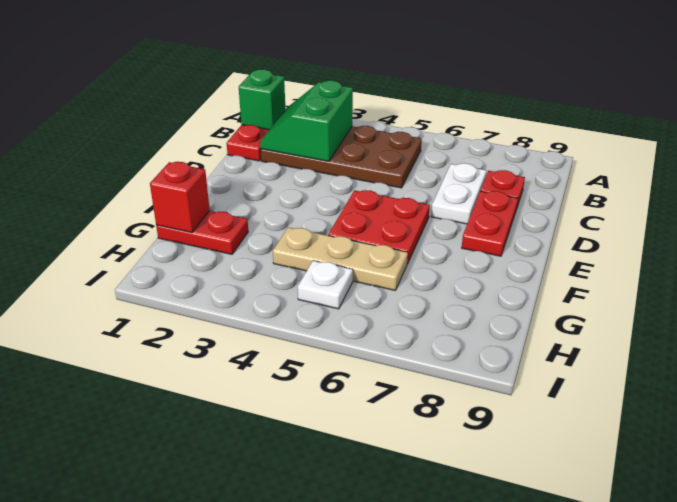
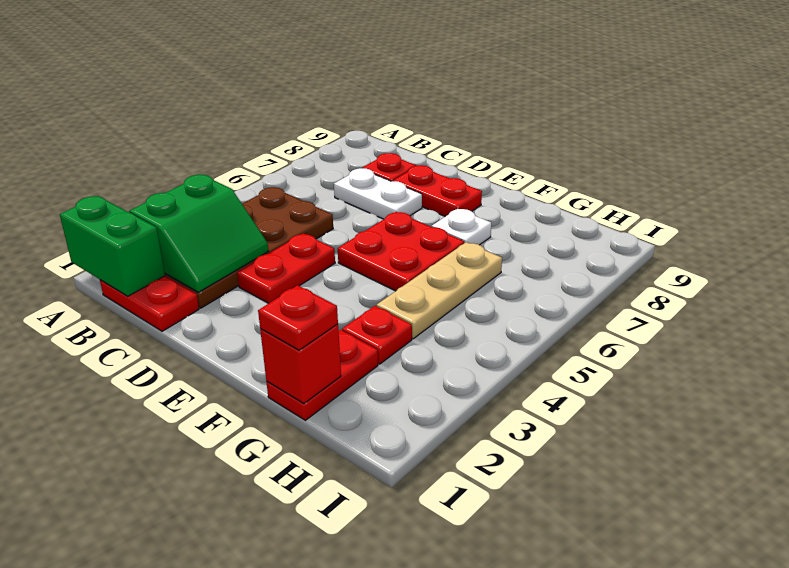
green brick B1 level 2 -> green brick A1:B1 level 2
green slope B2:C3 level 2 top 3 -> green slope B2:C3 level 2 top B
none -> red plate D3:D4 level 1
none -> red plate G1 level 3
none -> red plate G3 level 1
white plate H5 level 1 -> white plate F7 level 1

